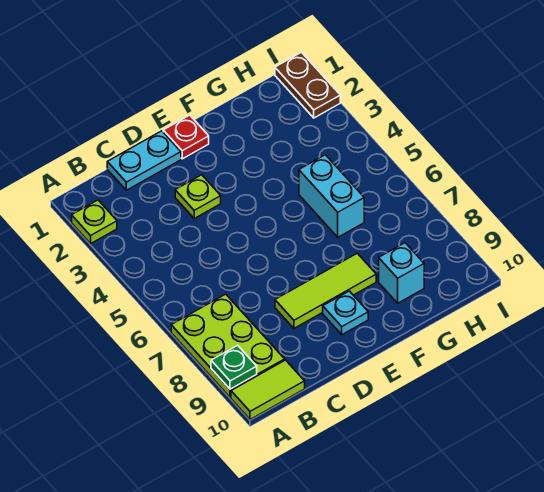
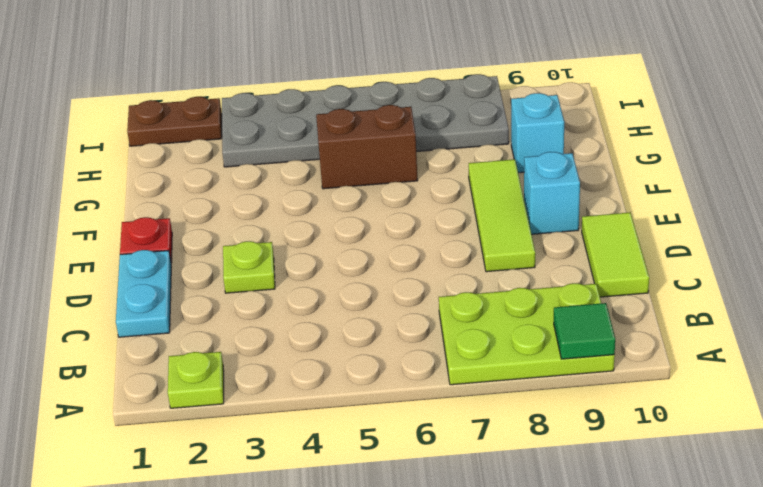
green plate A9 level 2 -> green tile A9 level 2
lime tile A10:B10 level 1 -> lime tile C10:D10 level 1
cyan plate E9 level 1 -> cyan brick E9 level 1
cyan brick G5:G6 level 1 -> brown brick G5:G6 level 1
none -> grey plate H3:I8 level 1

